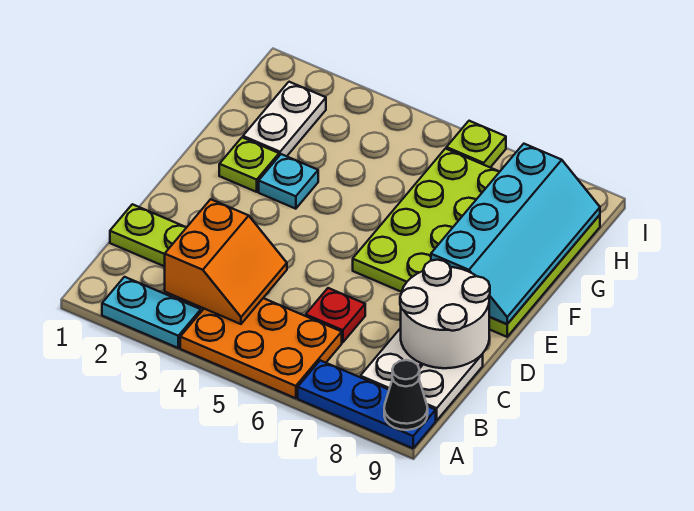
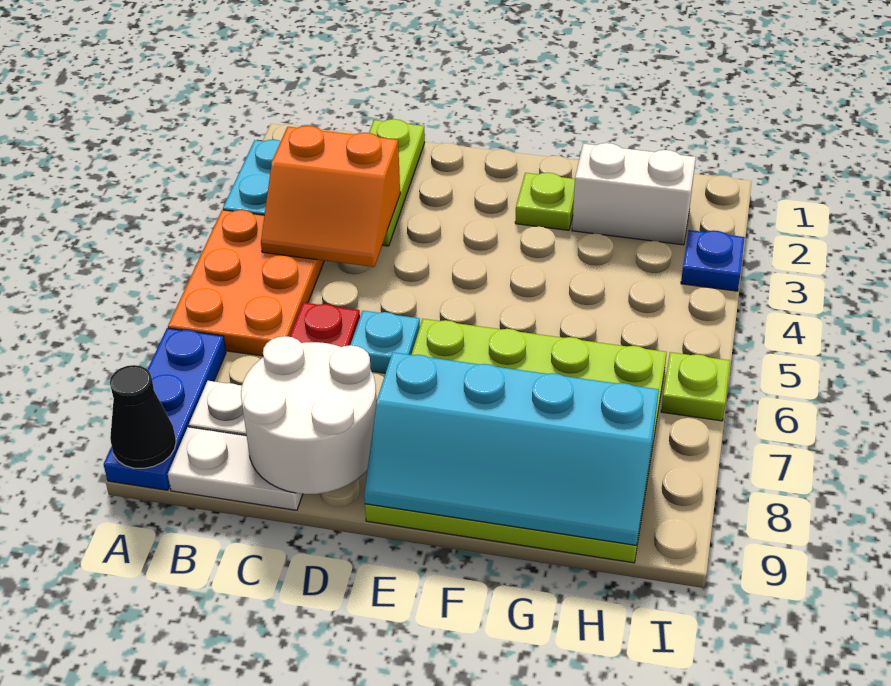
cyan plate F3 level 1 -> cyan plate D6 level 1
white plate G2:H2 level 1 -> white brick G2:H2 level 1
none -> blue plate I3 level 1

